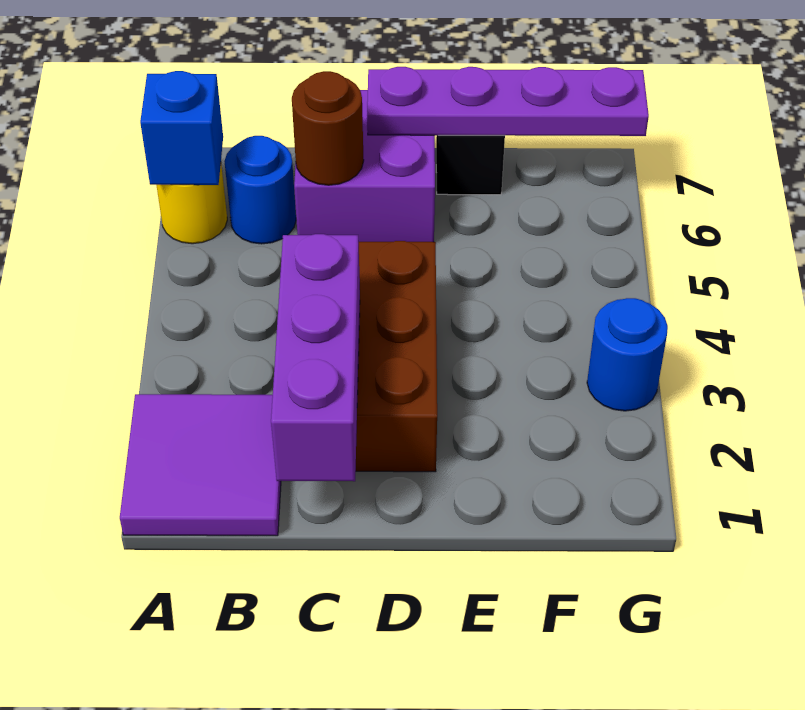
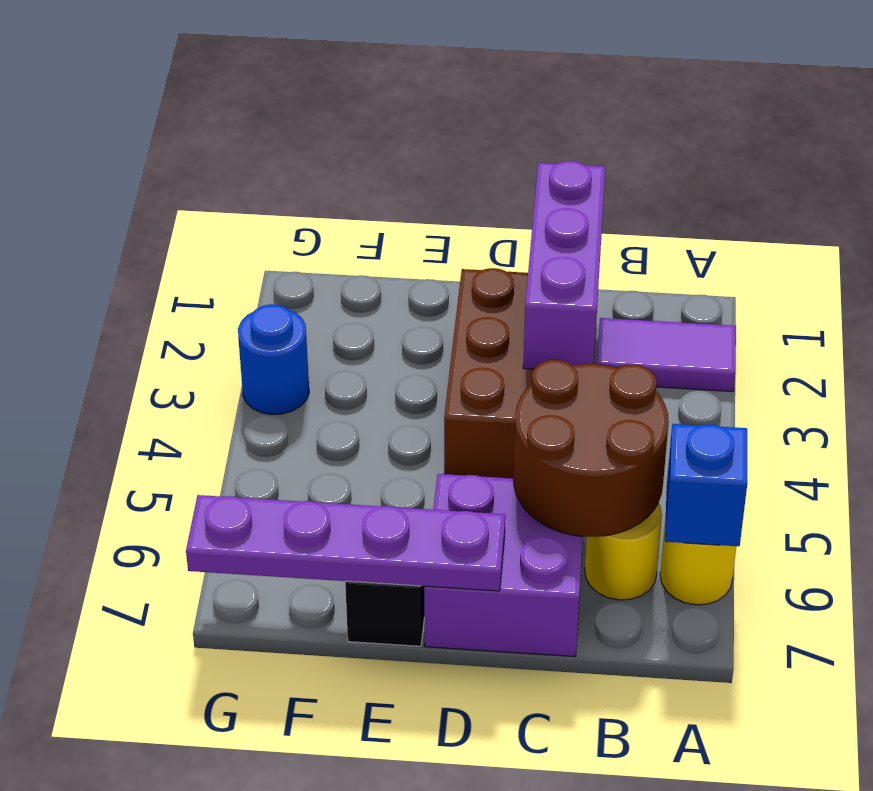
purple tile A1:B2 level 1 -> purple tile A2:B2 level 1
blue round brick B6 level 1 -> yellow round brick B6 level 1
brown round brick C6 level 2 -> brown round brick B5:C6 level 2

